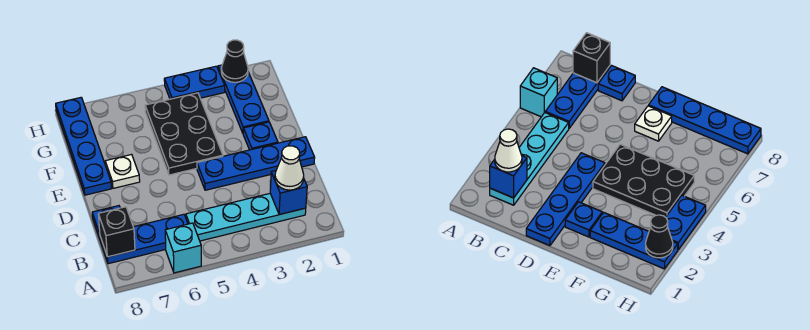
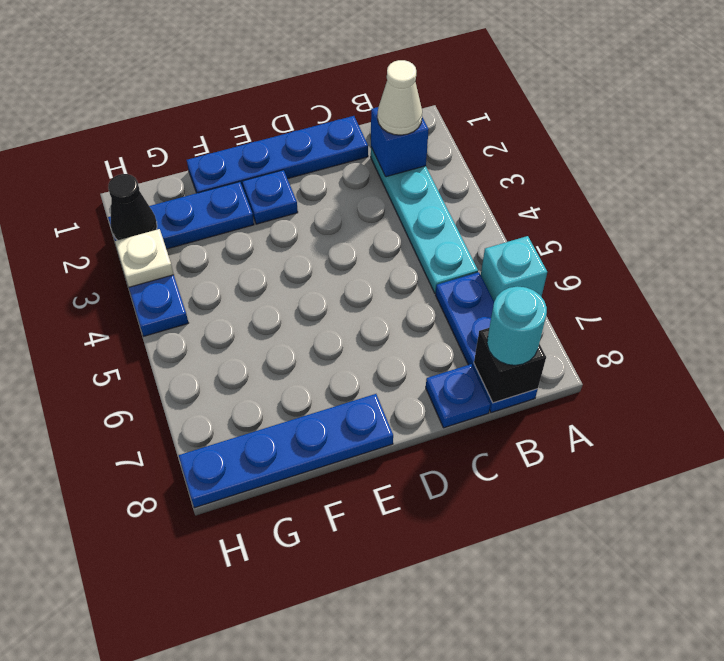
none -> cyan round brick B8 level 3
blue plate D1:D4 level 1 -> blue plate C1:F1 level 1
black plate E4:G5 level 1 -> none
white plate E7 level 1 -> white plate H3 level 2

